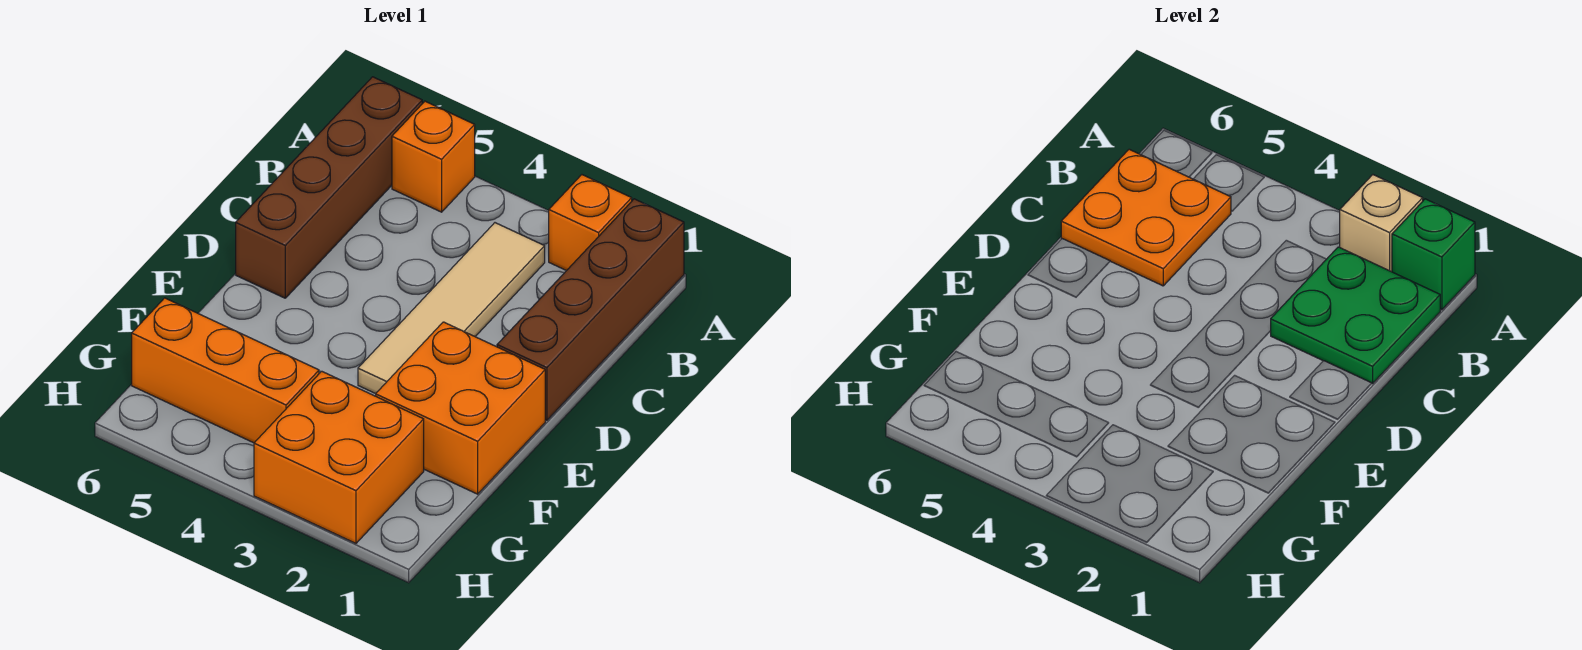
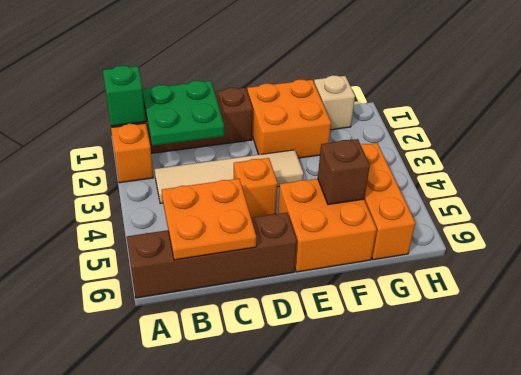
tan brick A2 level 2 -> tan brick G1 level 1
orange brick A5 level 1 -> orange brick D4 level 1
none -> brown brick F5 level 2
orange brick G2:H3 level 1 -> orange brick E5:F6 level 1

